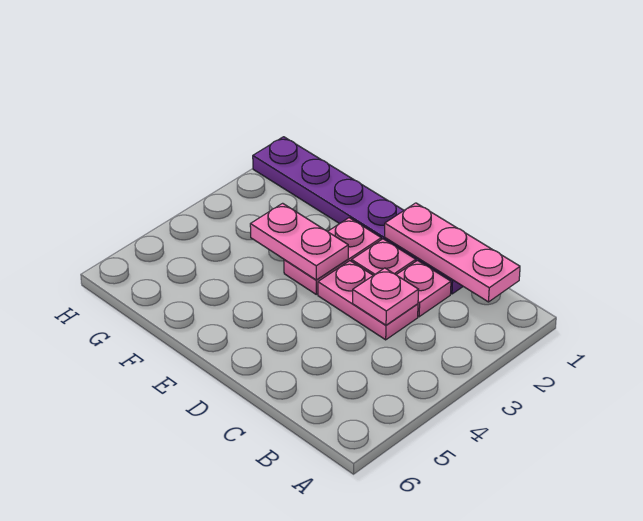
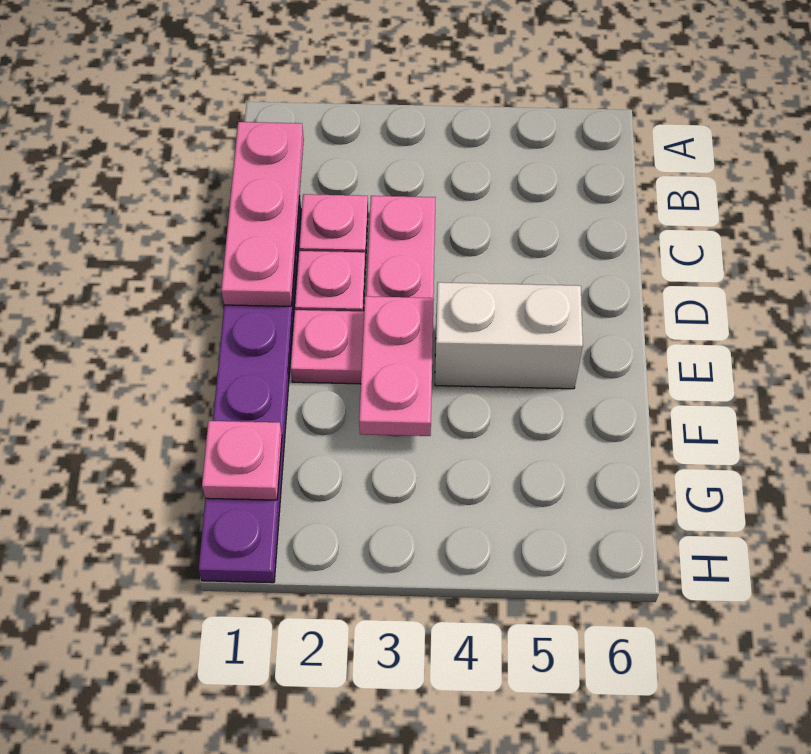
pink plate C3 level 2 -> pink plate G1 level 2
none -> white brick E4:E5 level 1

